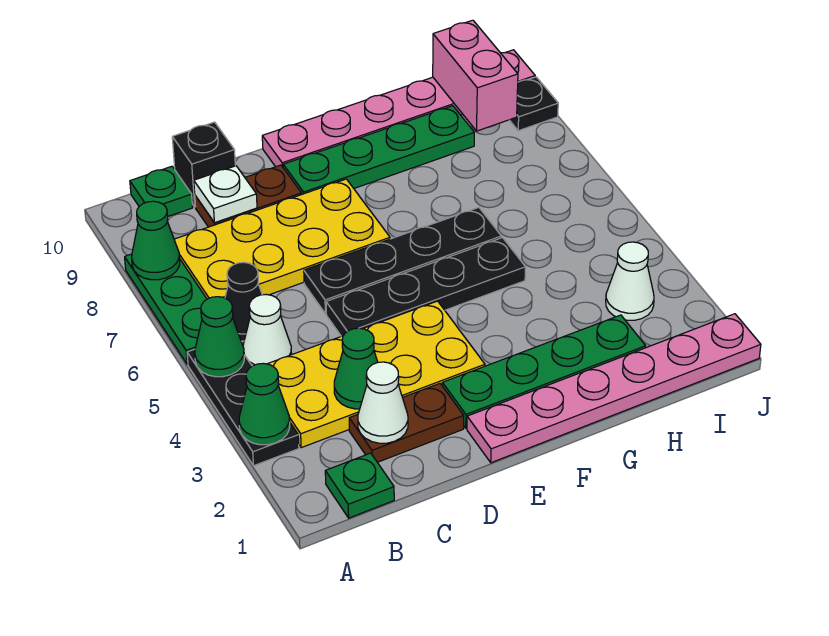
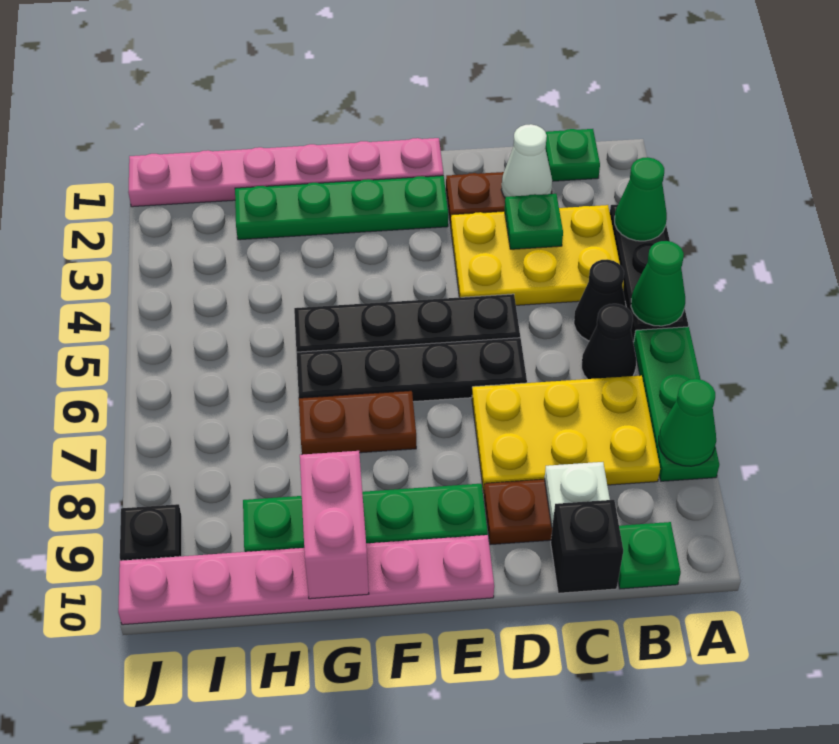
yellow plate B3:E4 level 1 -> yellow plate B3:D4 level 1
white cone B5 level 1 -> black cone B5 level 1
yellow plate B7:E8 level 1 -> yellow plate B7:D8 level 1
green cone C3 level 2 -> green plate C3 level 2
none -> brown plate F7:G7 level 1
white cone I3 level 1 -> none
pink brick I9:I10 level 2 -> pink brick G9:G10 level 2

